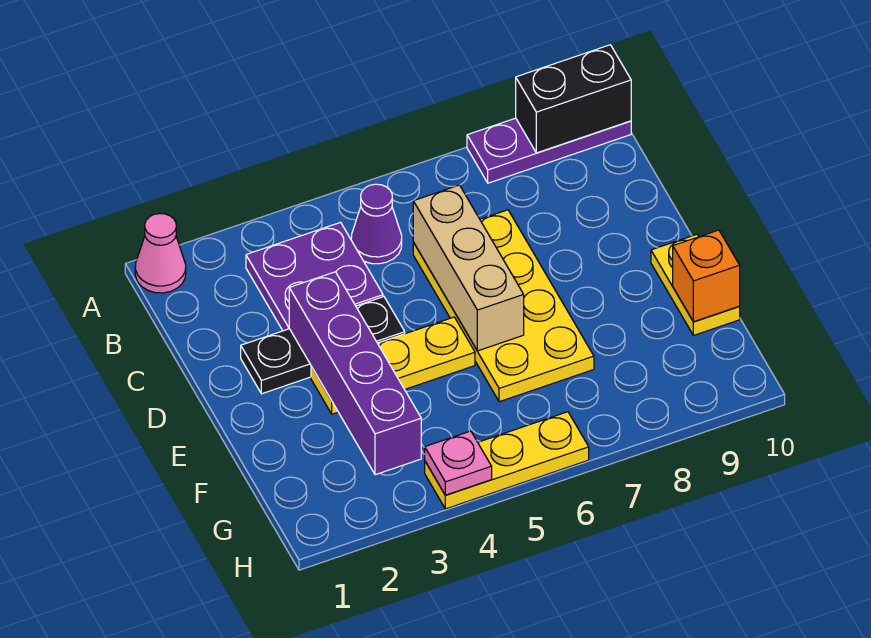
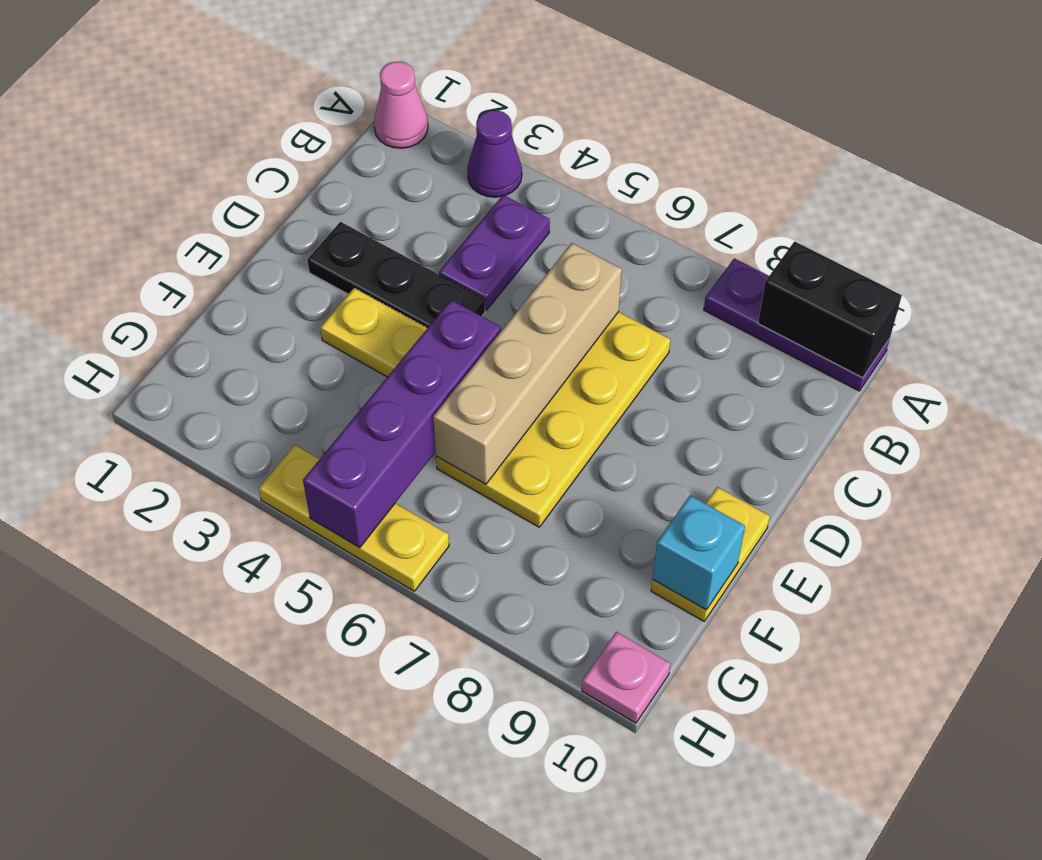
purple plate B3:C4 level 1 -> purple plate B4:C4 level 1
purple cone B5 level 1 -> purple cone A3 level 1
tan brick C6:E6 level 2 -> tan brick C6:F6 level 2
purple brick D3:G3 level 2 -> purple brick E5:H5 level 2
orange brick F10 level 2 -> cyan brick F10 level 2
pink plate H4 level 2 -> pink plate H10 level 1

